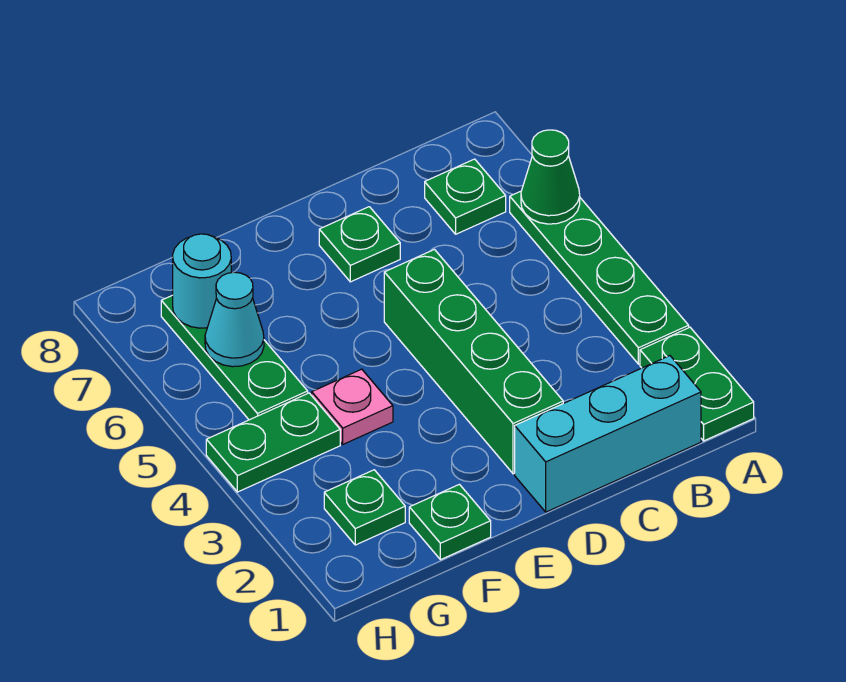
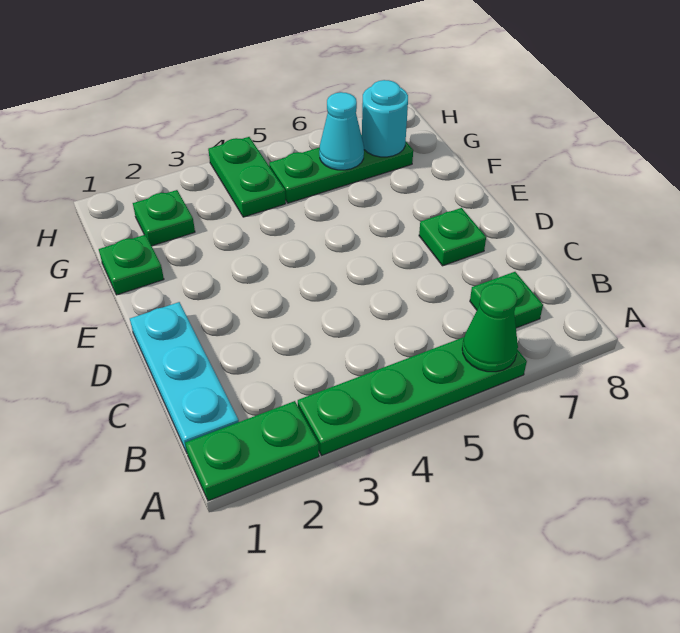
cyan brick B1:D1 level 1 -> cyan plate B1:D1 level 1
green brick D2:D5 level 1 -> none
pink plate F4 level 1 -> none

